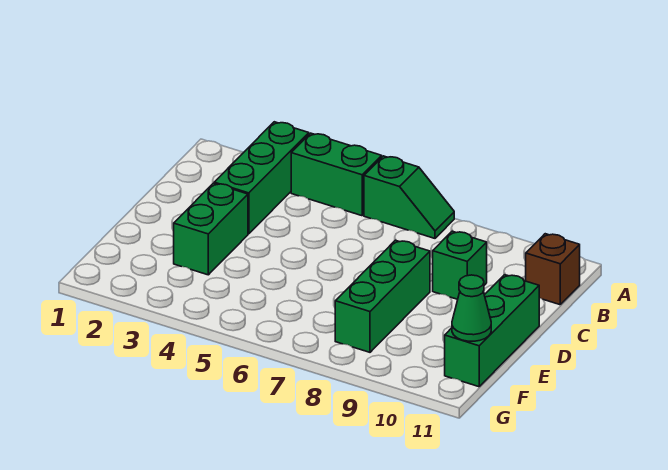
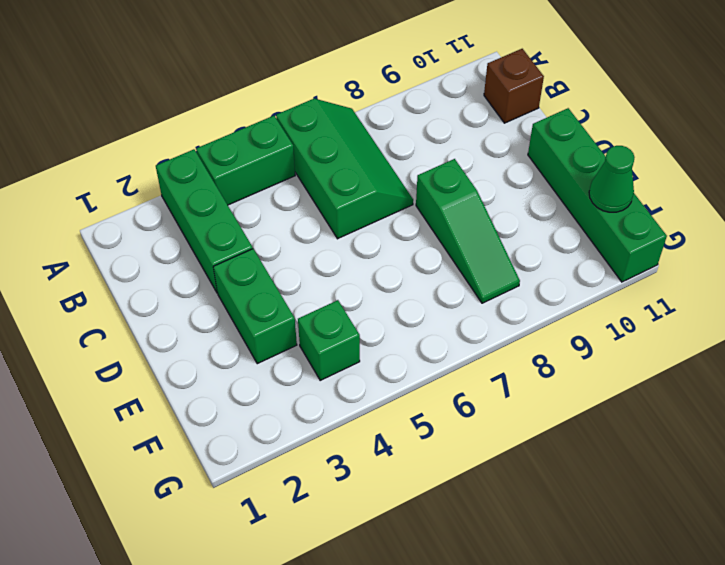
green slope A6:A7 level 1 top 6 -> green slope A6:C7 level 1 top 6
green brick C9 level 1 -> green brick F4 level 1
green brick D8:F8 level 1 -> green slope D8:F8 level 1 top D
green brick D11:F11 level 1 -> green brick D11:G11 level 1

